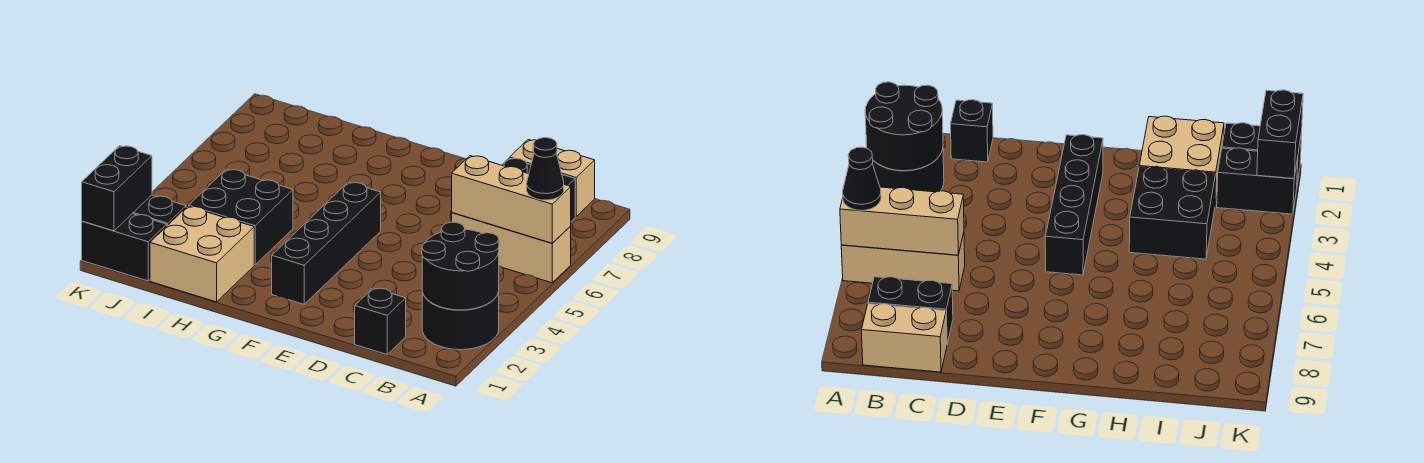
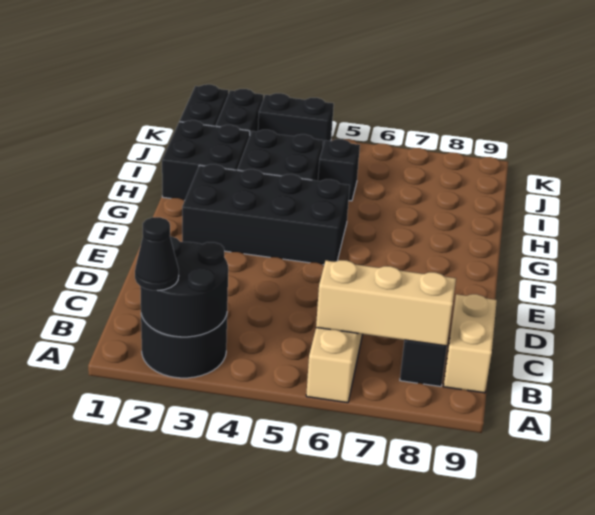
tan brick A6:C6 level 2 -> tan brick B6:B8 level 2
black cone A6 level 3 -> black cone A2 level 3
black brick C1 level 1 -> black brick I5 level 1
black brick F2:F5 level 1 -> black brick F2:G5 level 1
tan brick H1:I2 level 1 -> black brick H1:I2 level 1
black brick K1:K2 level 2 -> black brick K3:K4 level 1

